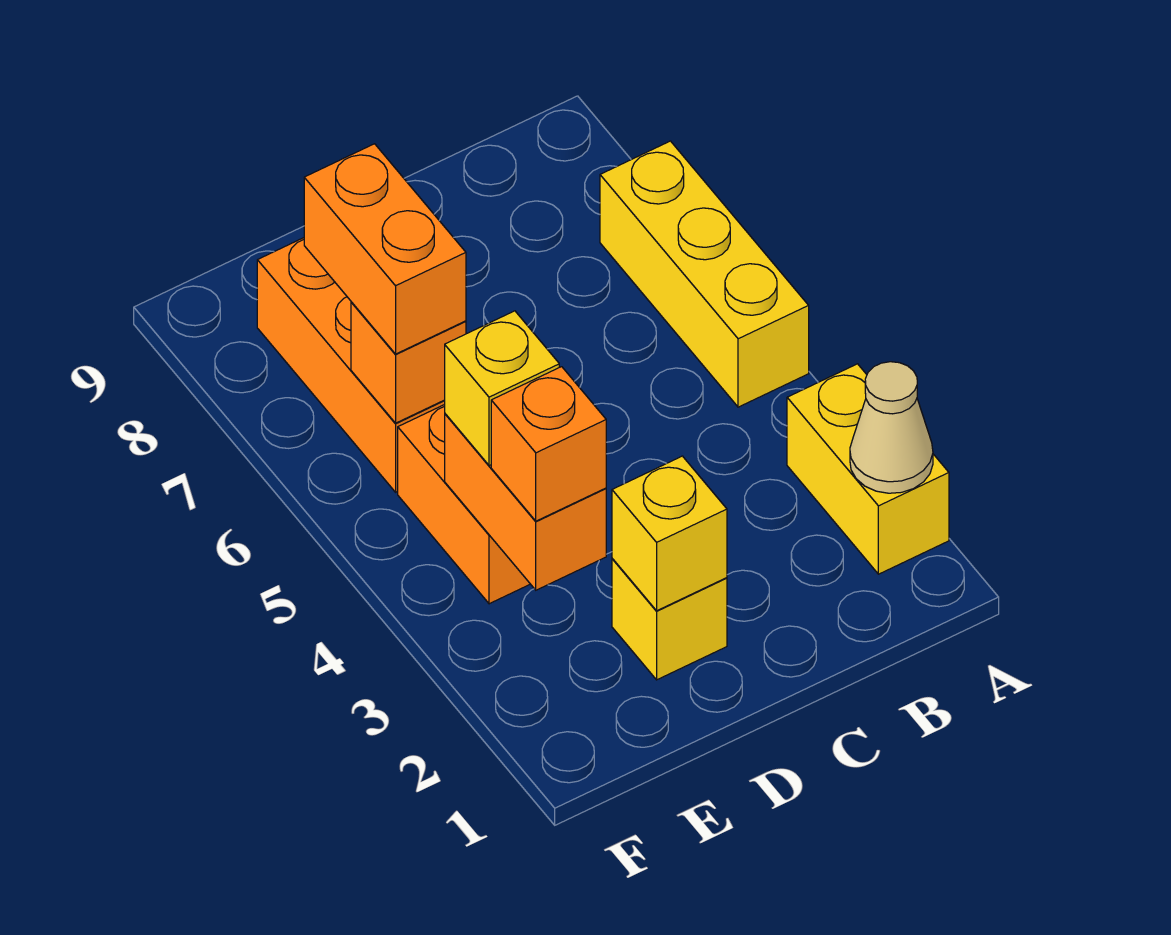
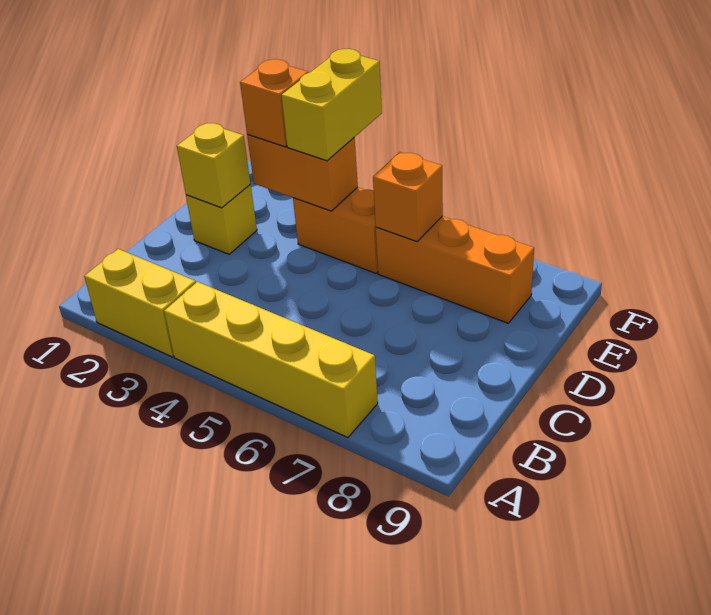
tan cone A2 level 2 -> none
yellow brick A5:A7 level 1 -> yellow brick A4:A7 level 1
yellow brick E4 level 3 -> yellow brick E4:F4 level 3
orange brick E6:E7 level 3 -> none

